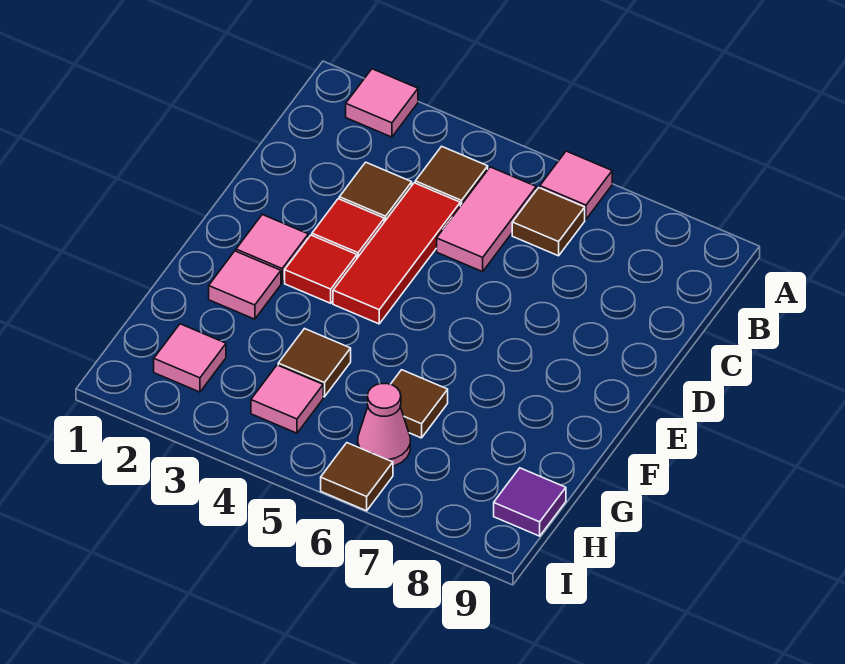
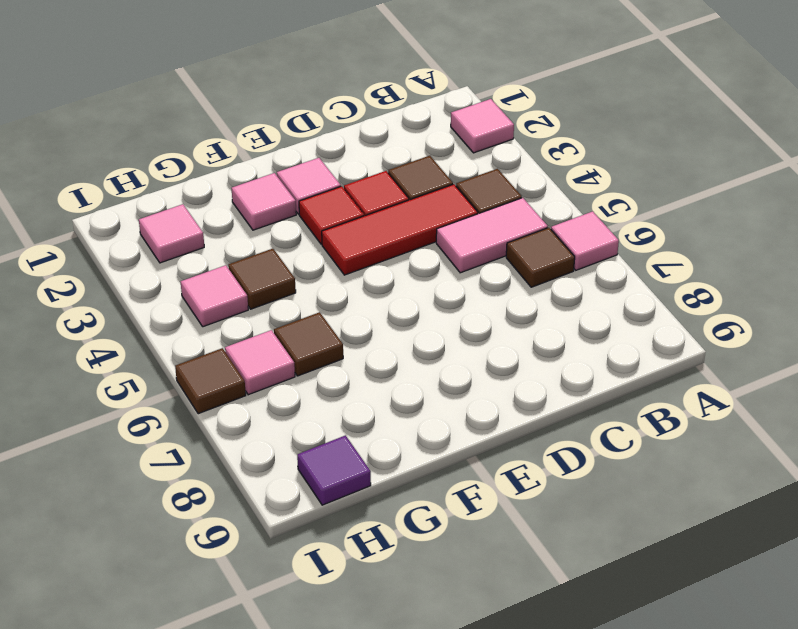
pink cone H6 level 1 -> pink tile H6 level 1

